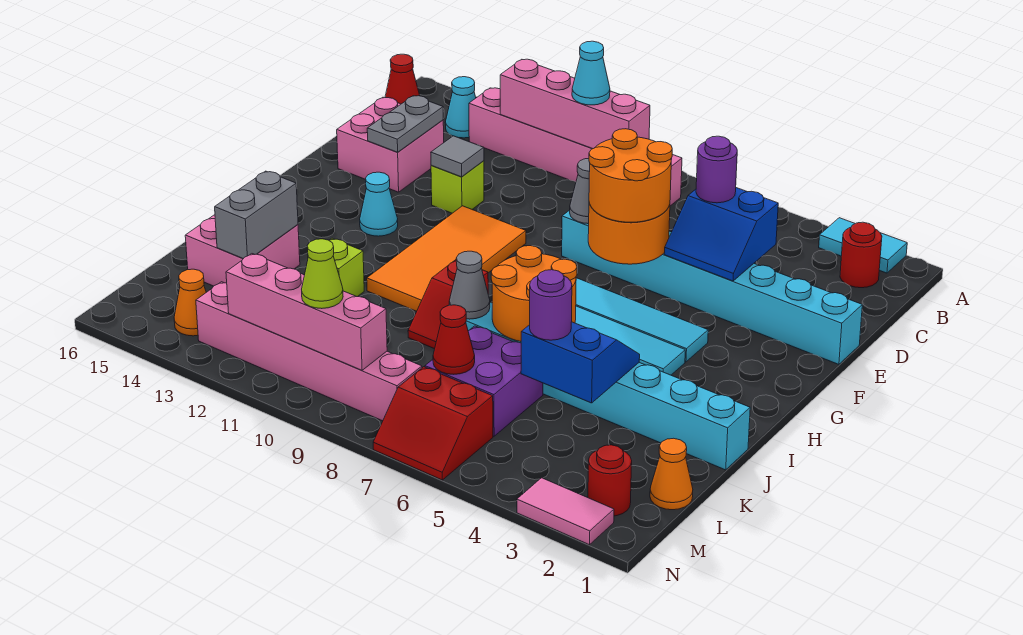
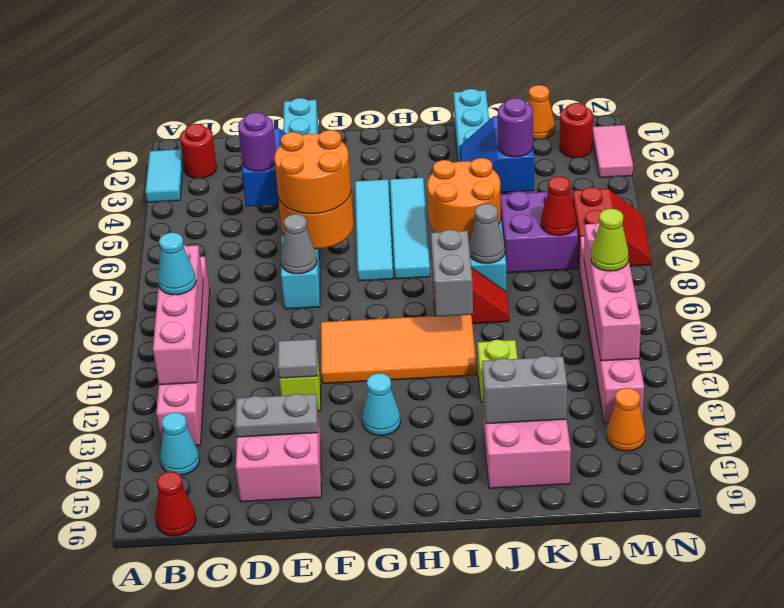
none -> grey brick I9:I10 level 2

